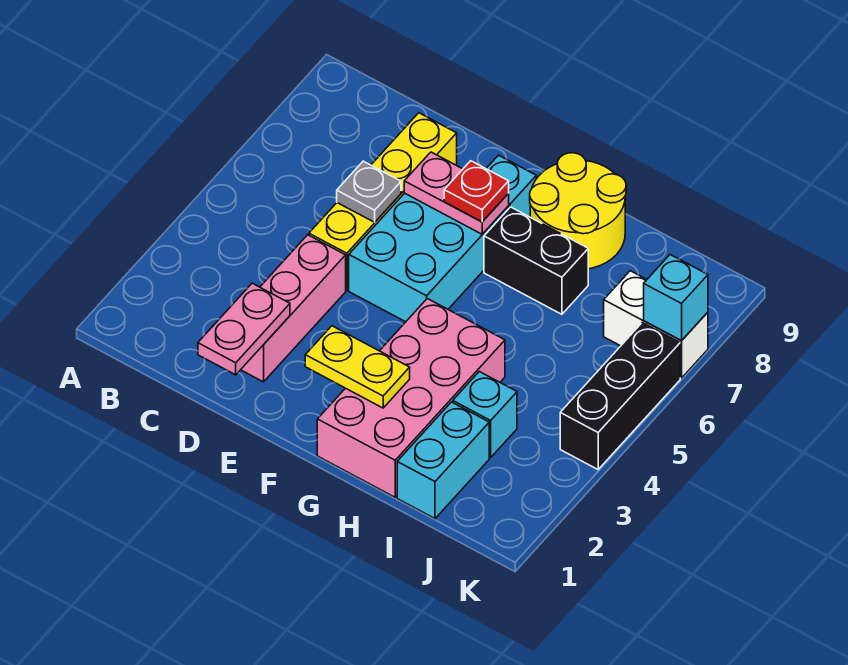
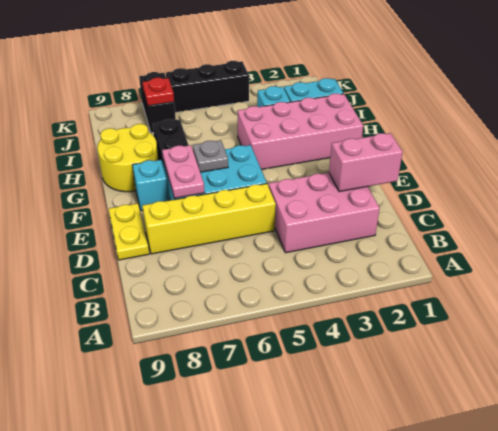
pink plate D1:D2 level 2 -> pink brick D1:D2 level 2
pink brick D2:D4 level 1 -> pink brick C2:D4 level 1
grey plate D6 level 2 -> grey plate F6 level 2
yellow plate F2:G2 level 2 -> yellow plate D9:E9 level 1
red plate F7 level 3 -> red plate J7 level 2
white brick J7:K7 level 1 -> black brick J7:K7 level 1
cyan brick K7 level 2 -> none

